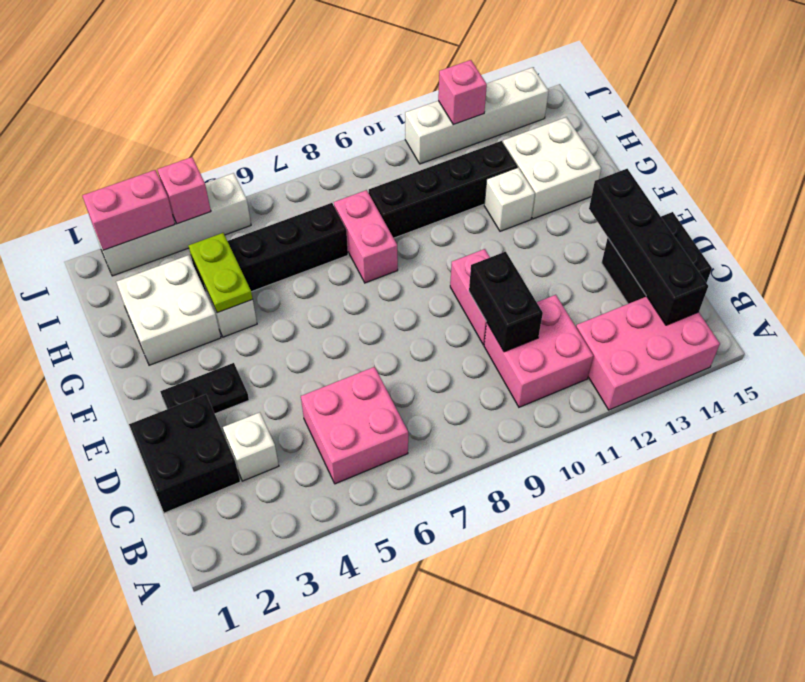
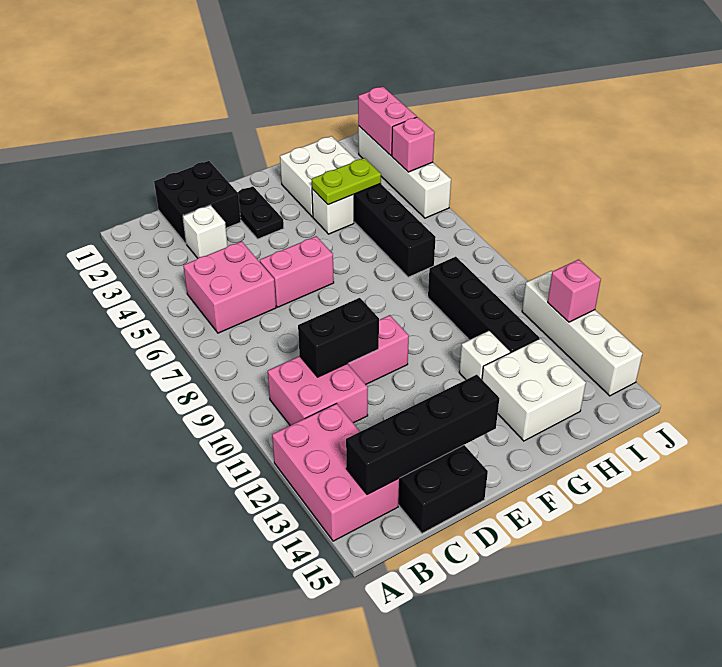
pink brick G8:H8 level 1 -> pink brick D6:E6 level 1

